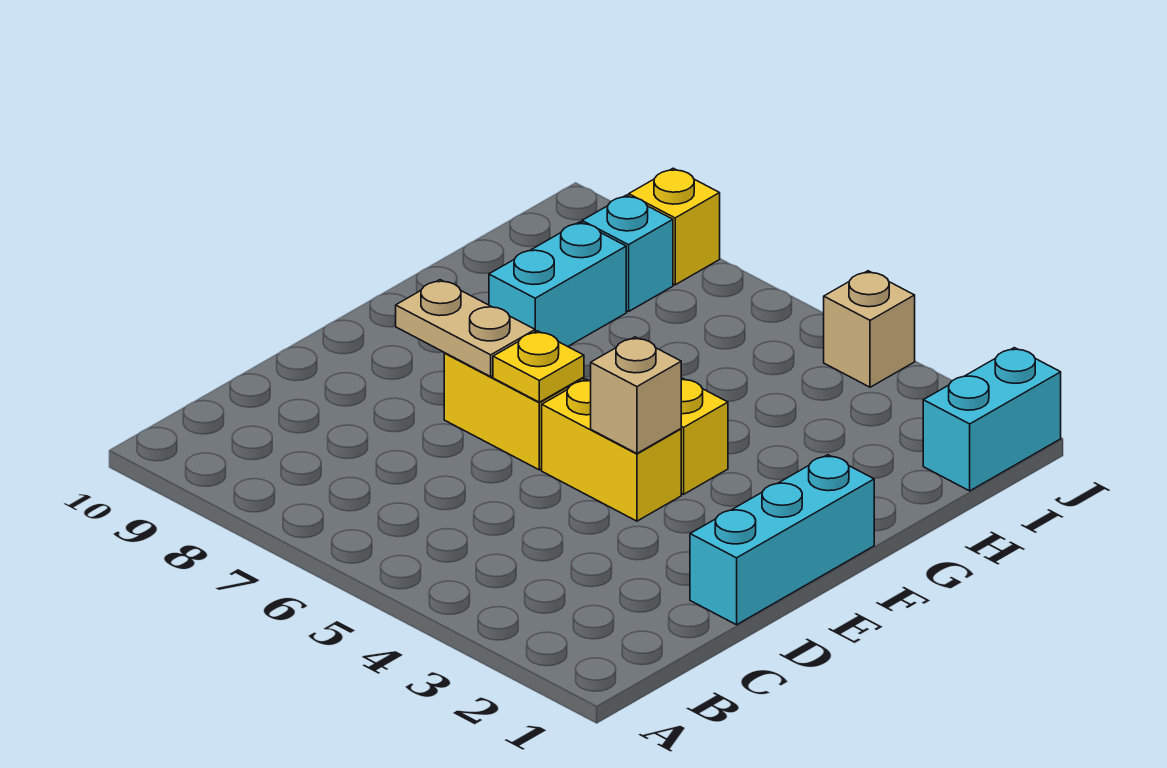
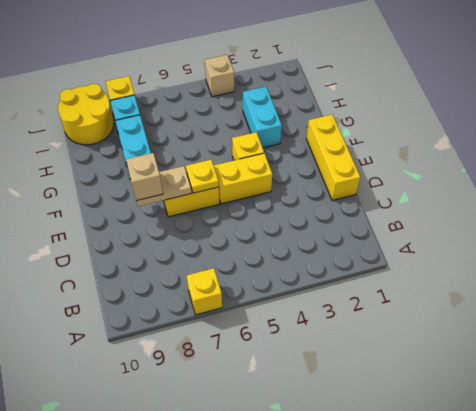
none -> yellow brick A7 level 1
cyan brick D1:F1 level 1 -> yellow brick D1:F1 level 1
tan brick E4 level 2 -> tan brick E8 level 3
cyan brick I1:J1 level 1 -> cyan brick G3:H3 level 1
none -> yellow round brick I9:J10 level 1

